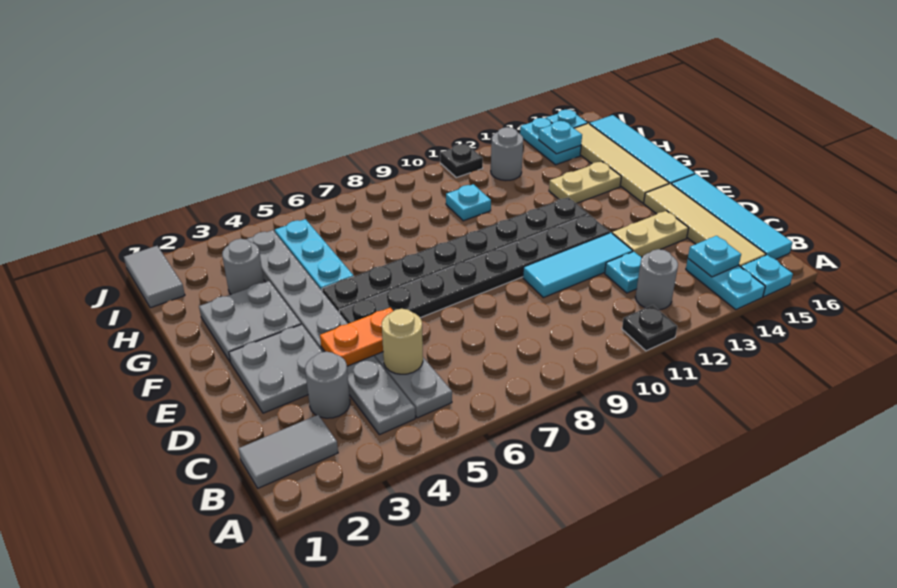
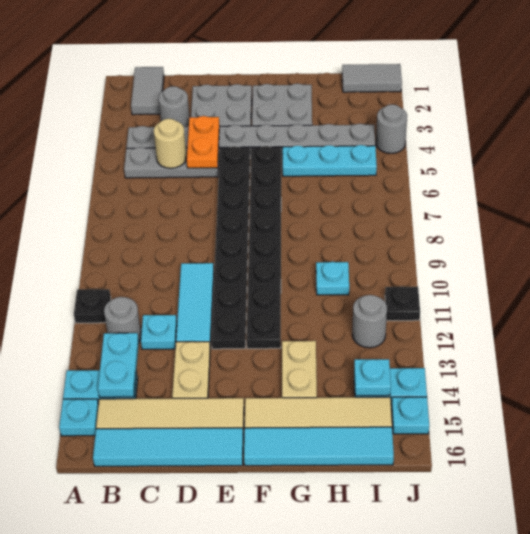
cyan plate B14 level 2 -> cyan plate B13:B14 level 2
grey round brick H3 level 1 -> grey round brick J4 level 1

